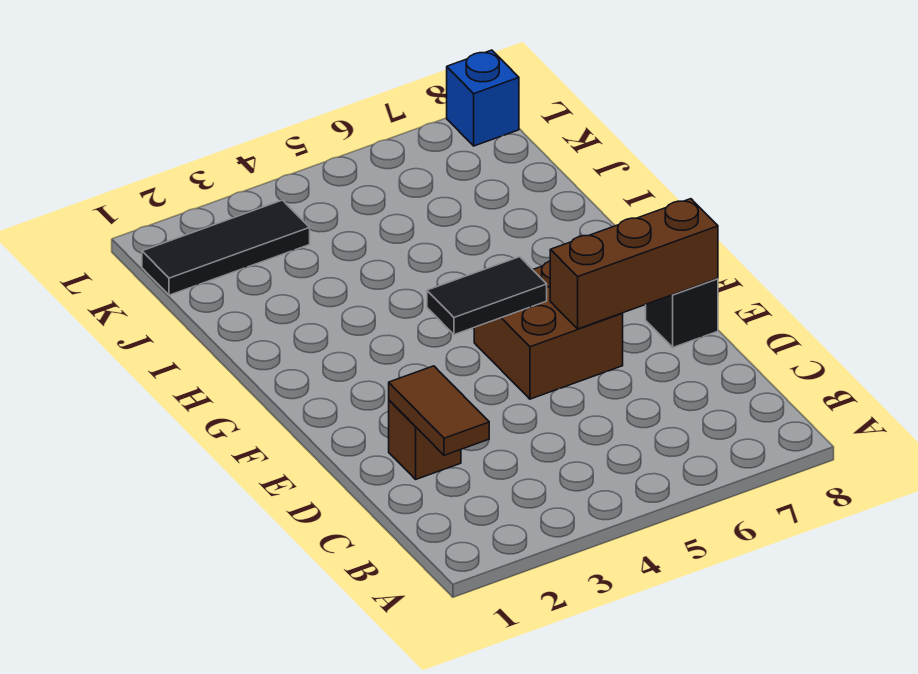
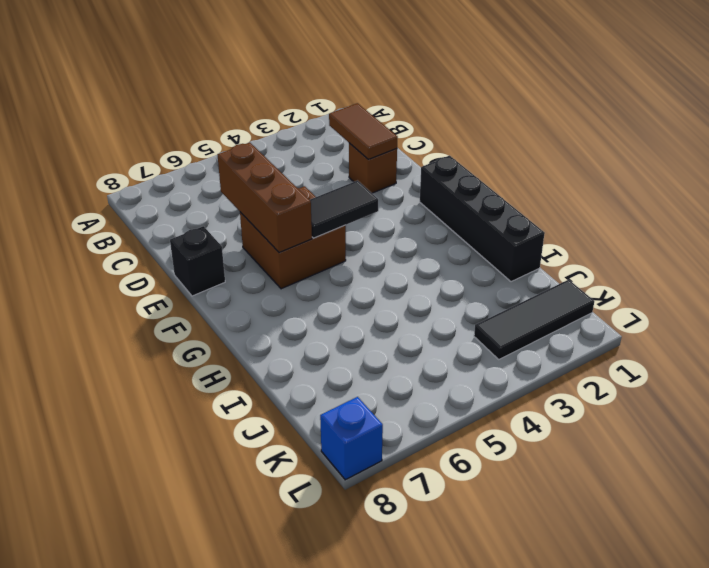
brown brick E6:E8 level 2 -> brown brick D6:F6 level 2
none -> black brick F1:I1 level 1

